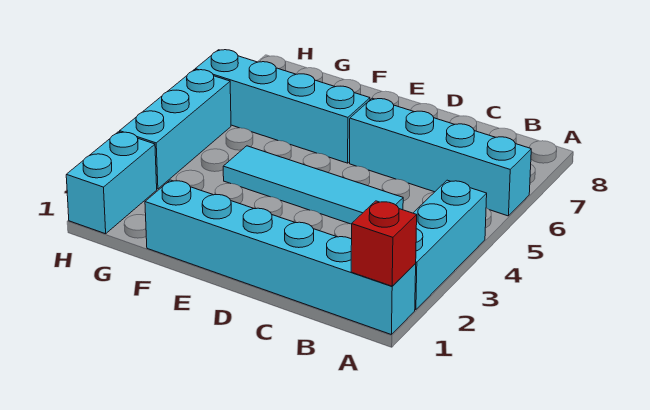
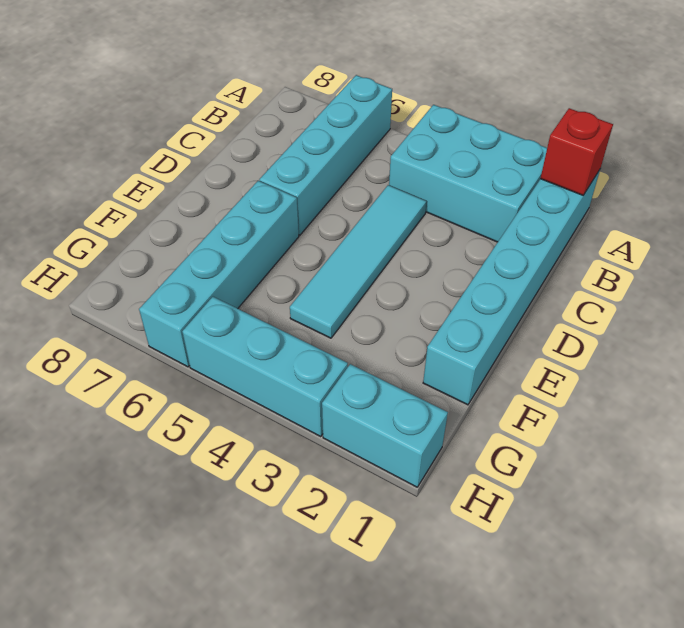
cyan brick A2:A4 level 1 -> cyan brick A2:B4 level 1

